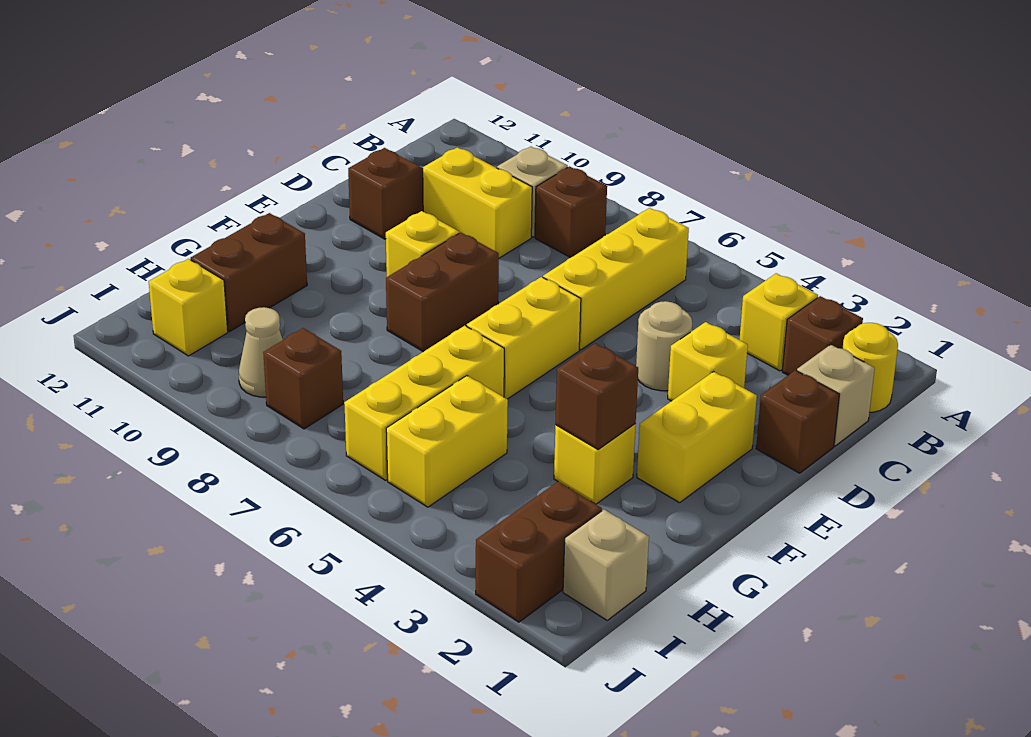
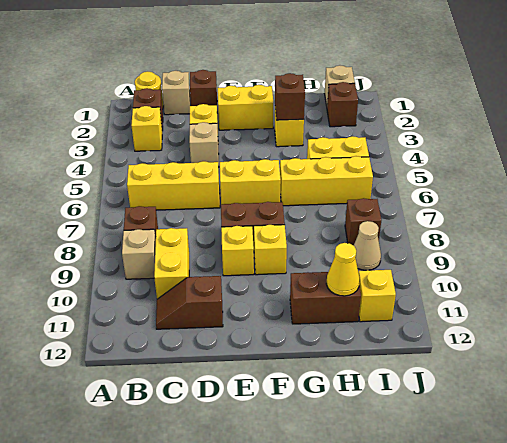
tan round brick D4 level 1 -> tan brick D4 level 1
none -> yellow brick F9 level 1
none -> yellow cone H11 level 2
brown brick I2:J2 level 1 -> brown brick I2 level 1

